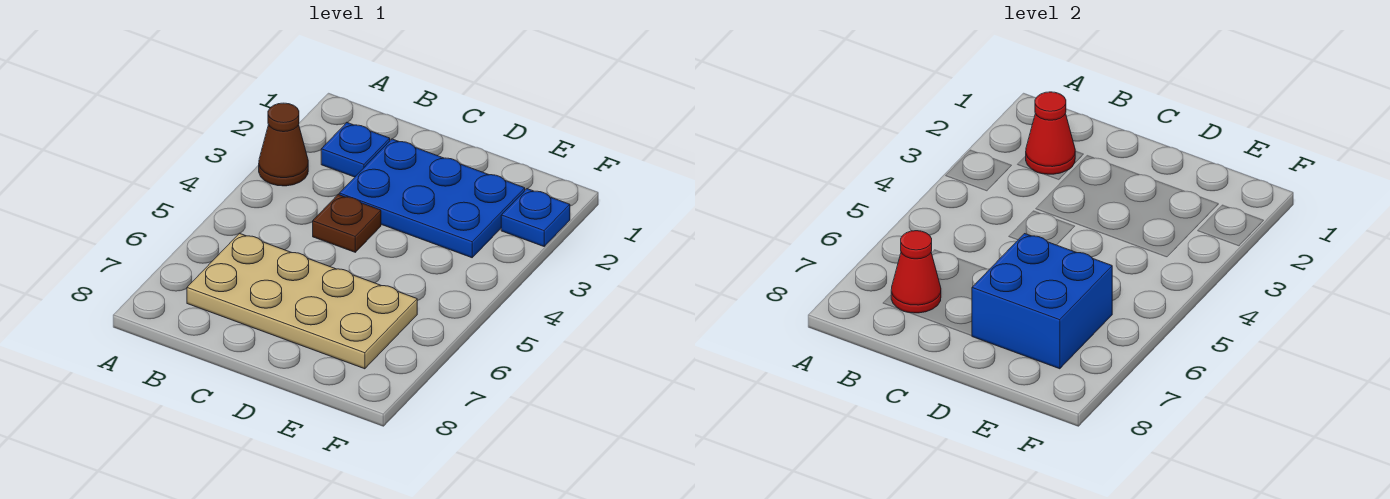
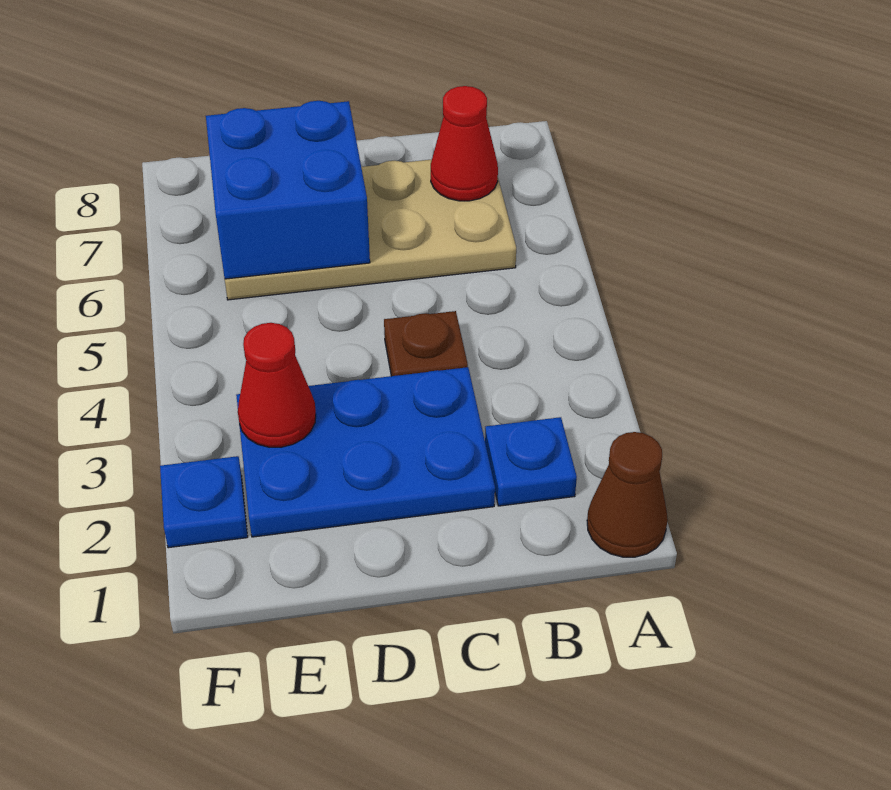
brown cone A3 level 1 -> brown cone A1 level 1
red cone B2 level 2 -> red cone E3 level 2

